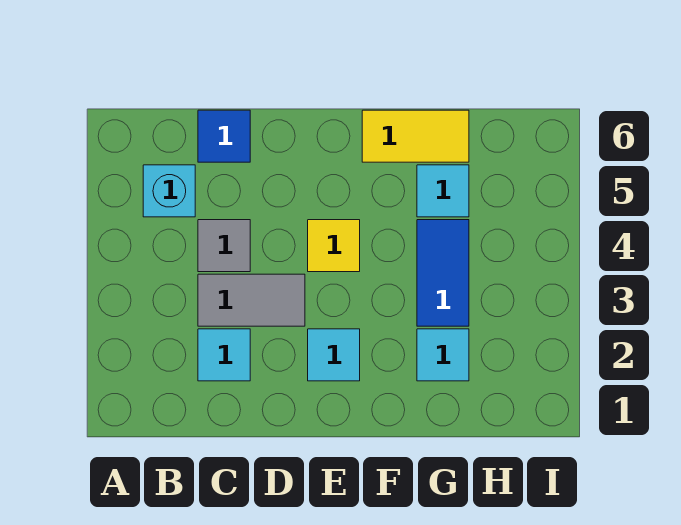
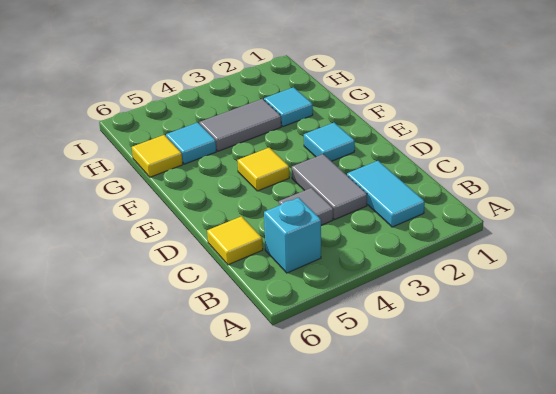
cyan tile C2 level 1 -> cyan tile B2:C2 level 1
blue tile C6 level 1 -> yellow tile C6 level 1
yellow tile F6:G6 level 1 -> yellow tile G6 level 1
blue tile G3:G4 level 1 -> grey tile G3:G4 level 1

